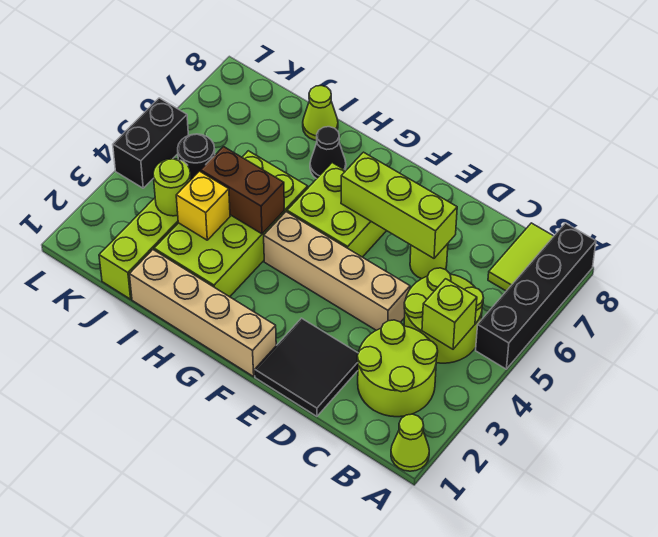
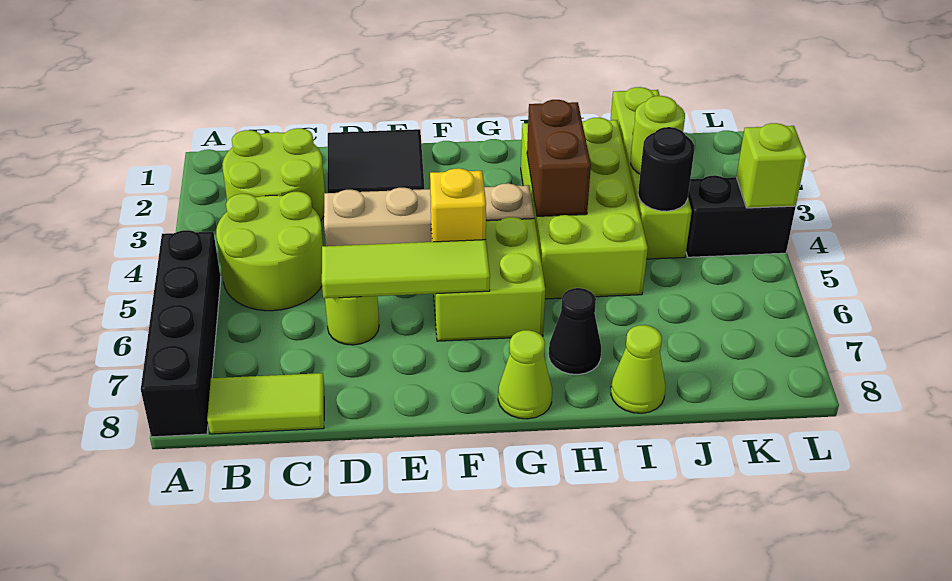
lime cone A1 level 1 -> lime cone G8 level 1
lime brick B4 level 2 -> lime brick L4 level 2
lime tile B7:B8 level 1 -> lime tile B8:C8 level 1
lime brick D6:F6 level 2 -> lime tile D6:F6 level 2
tan brick F1:I1 level 1 -> none
brown brick H4:I4 level 2 -> brown brick H3:H4 level 2
yellow brick I3 level 2 -> yellow brick F5 level 2
black brick L4:L5 level 1 -> black brick K4:L4 level 1

